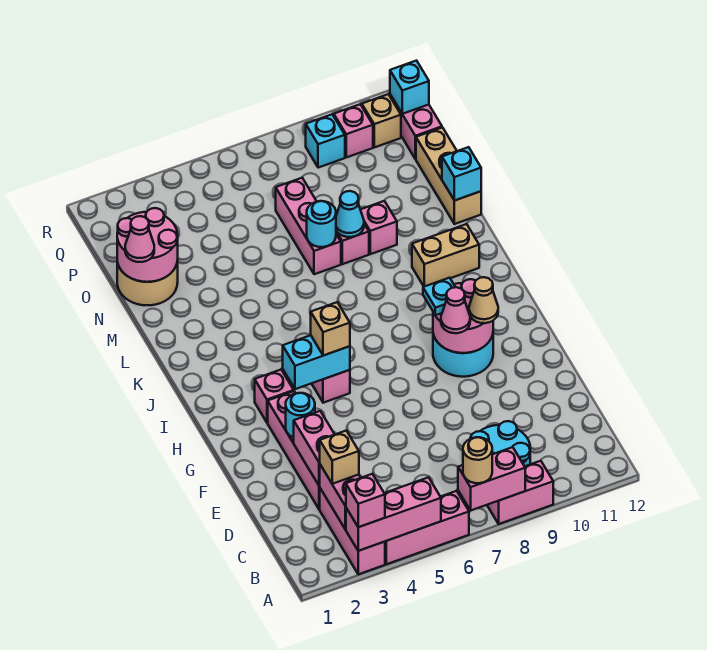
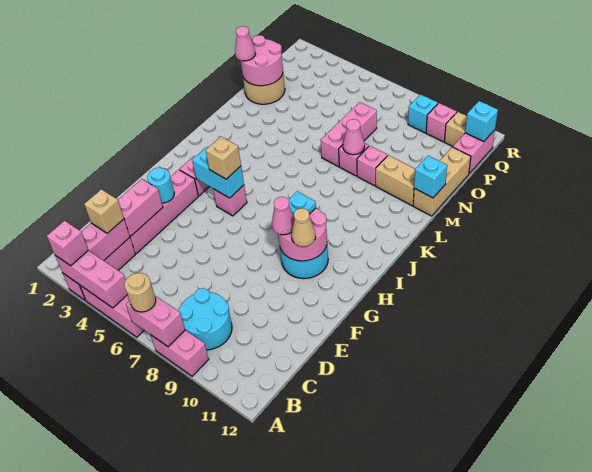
tan brick K10:K11 level 1 -> tan brick M10:M11 level 1
cyan round brick M7 level 2 -> none
cyan cone M8 level 2 -> pink cone M8 level 2

